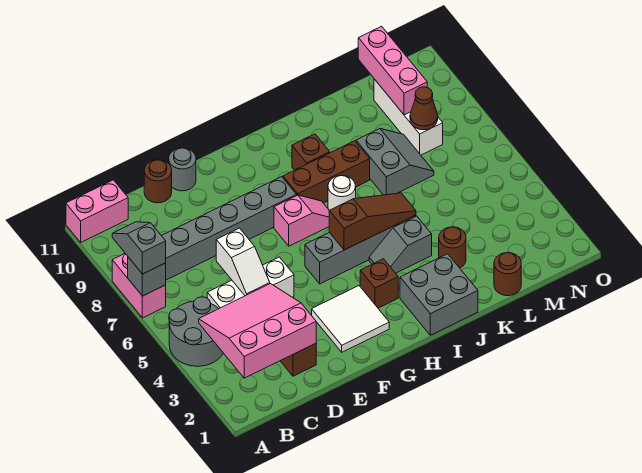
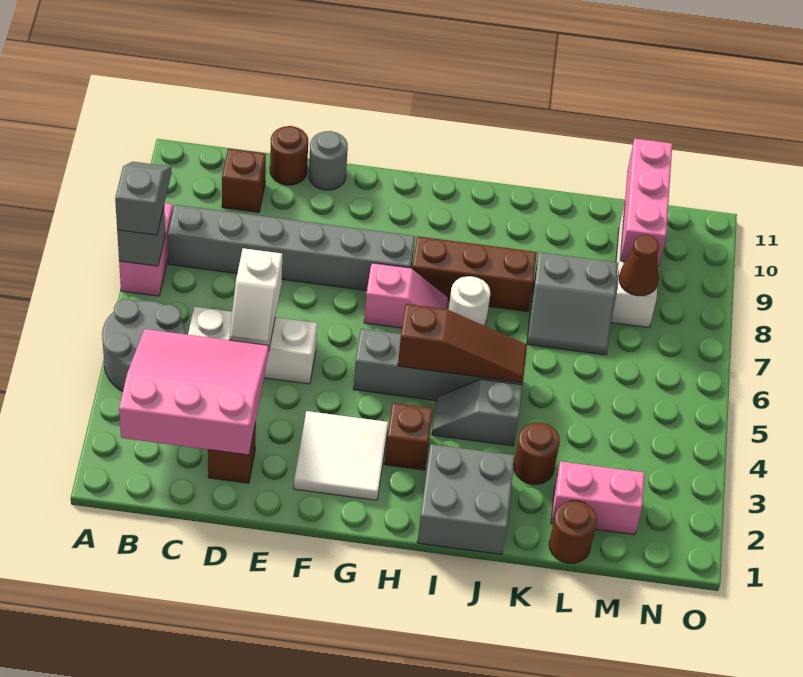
pink brick A11:B11 level 1 -> pink brick L2:M2 level 1
brown brick I9 level 1 -> brown brick C10 level 1
grey slope K7:L8 level 1 top K -> grey slope K7:L8 level 1 top 8

